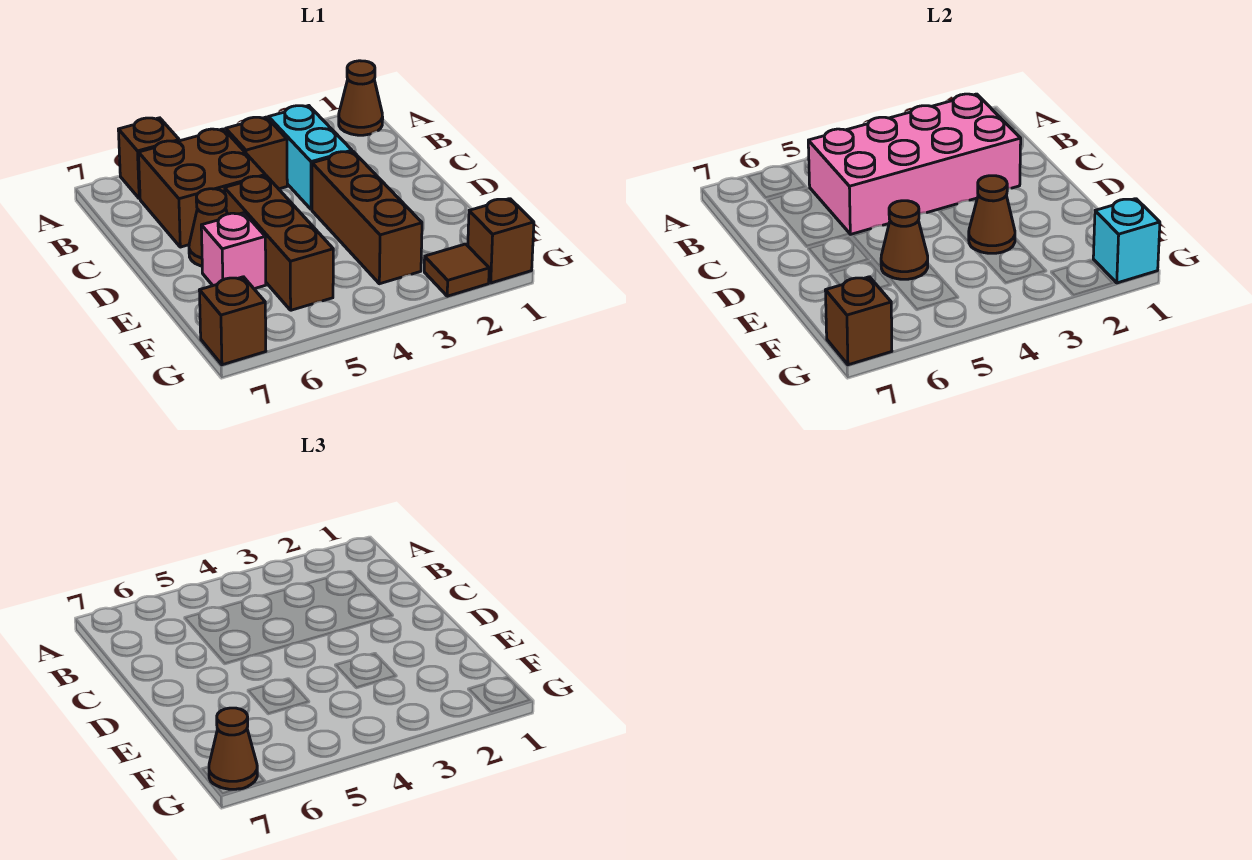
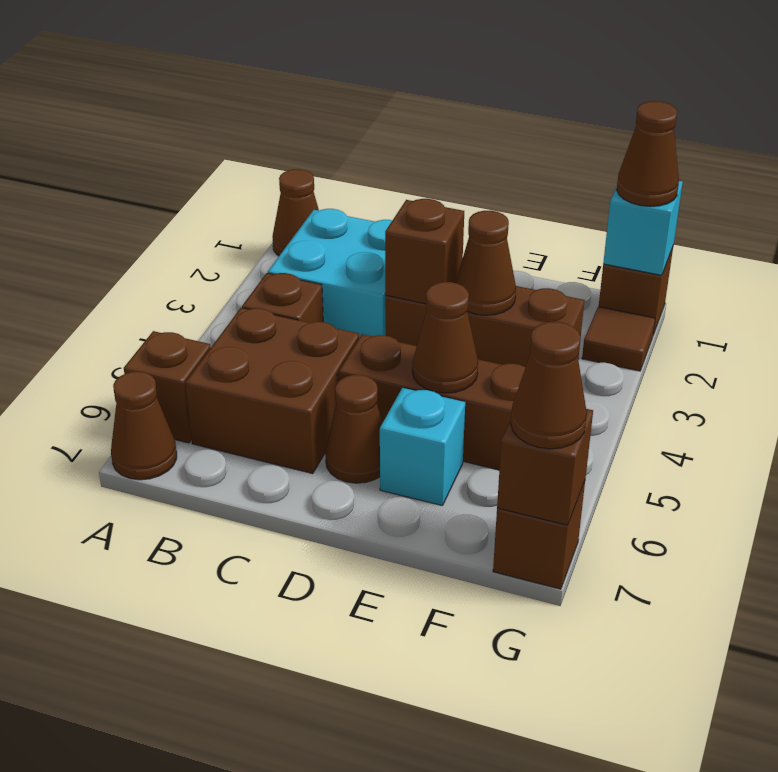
none -> brown cone A7 level 1
pink brick B2:C5 level 2 -> none
cyan brick B3:C3 level 1 -> cyan brick B2:C3 level 1
none -> brown brick D3 level 2
pink brick E6 level 1 -> cyan brick E6 level 1
none -> brown cone G1 level 3

